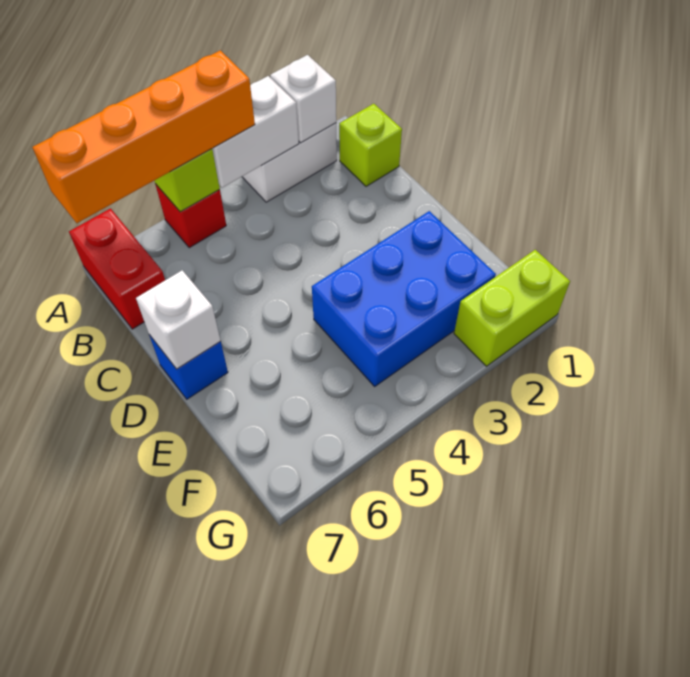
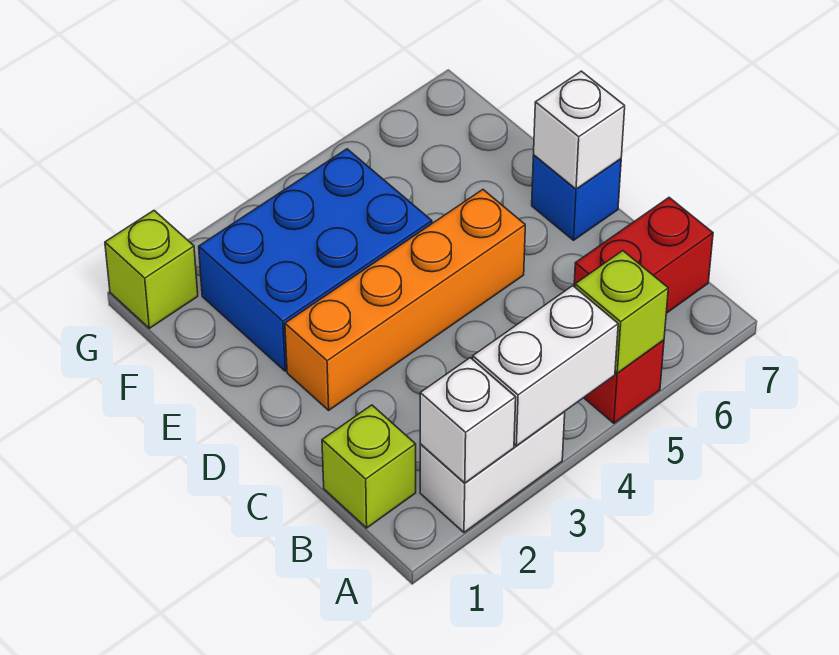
orange brick A4:A7 level 3 -> orange brick D2:D5 level 1
red brick A7:B7 level 1 -> red brick B6:B7 level 1
lime brick G1:G2 level 1 -> lime brick G1 level 1

